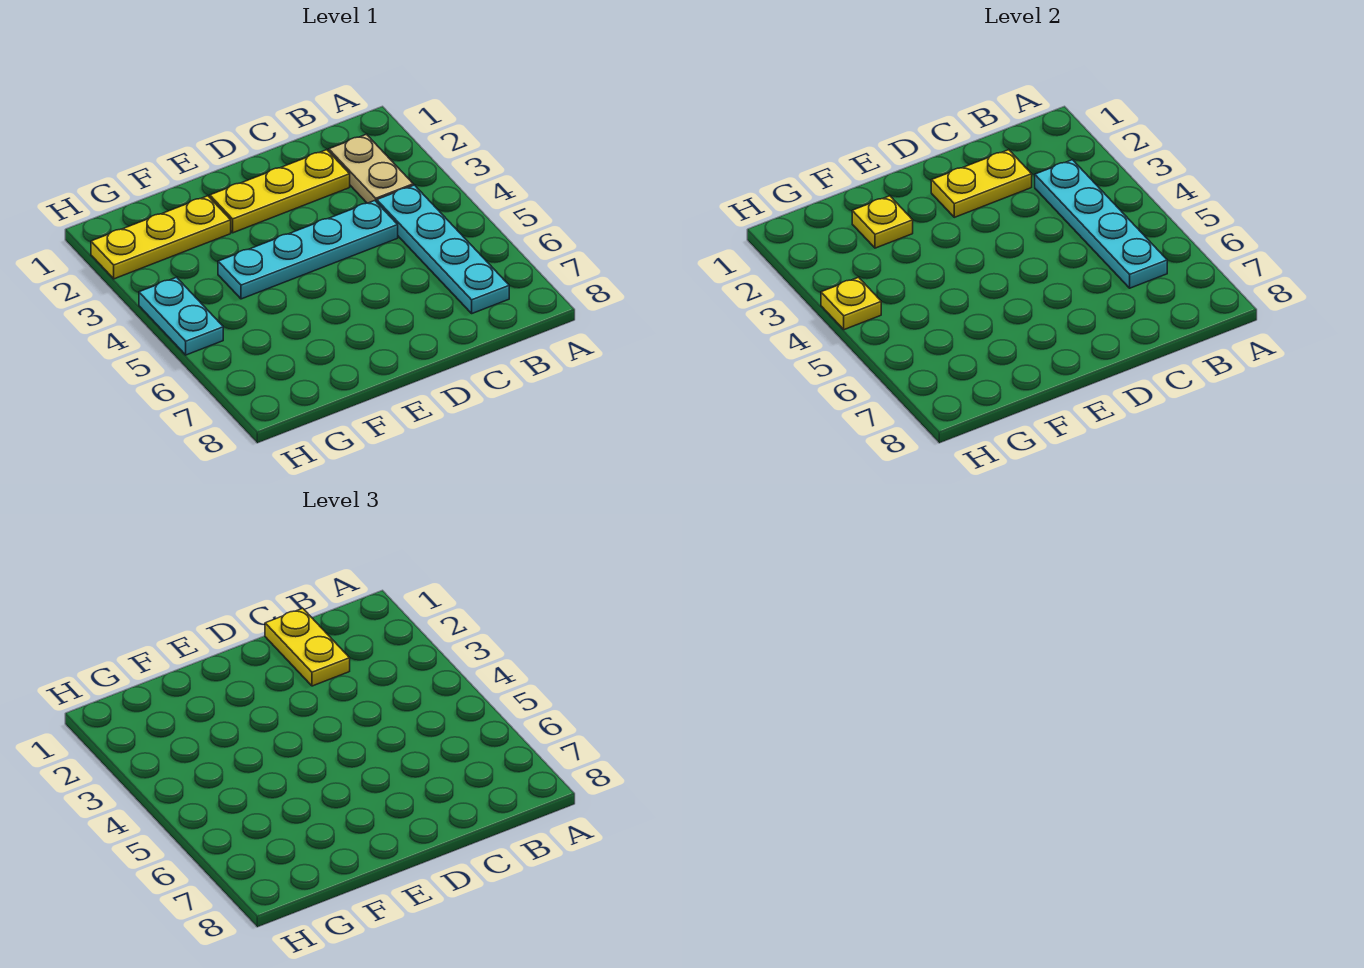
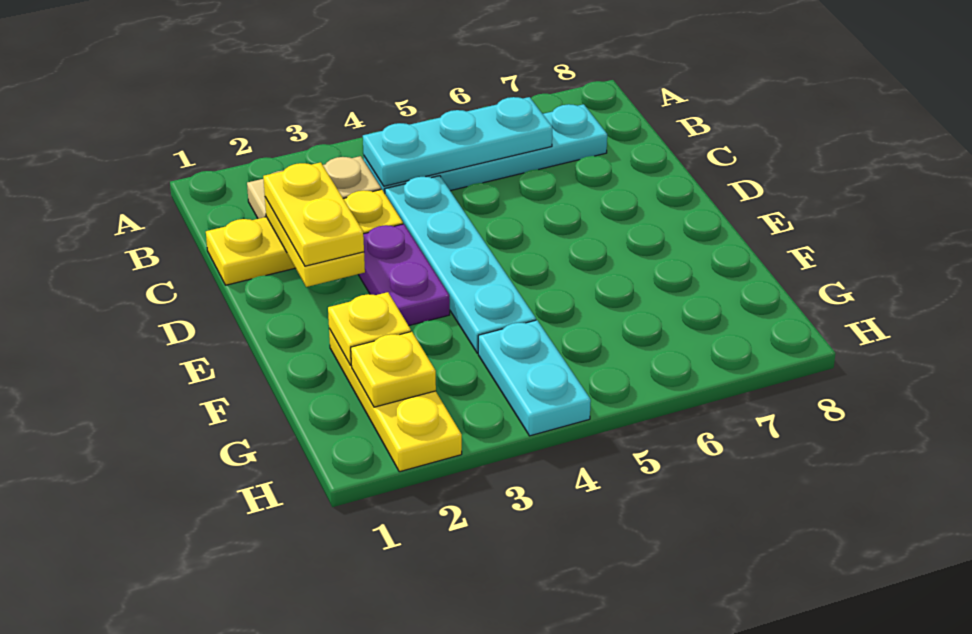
cyan plate B3:B6 level 2 -> cyan plate B4:B6 level 2
yellow plate C1:C2 level 3 -> yellow plate C2:D2 level 3
yellow plate C2:E2 level 1 -> yellow plate C1:C3 level 1
none -> purple plate D3:E3 level 1
cyan plate H4:H5 level 1 -> cyan plate G4:H4 level 1
yellow plate H4 level 2 -> yellow plate G2 level 2

